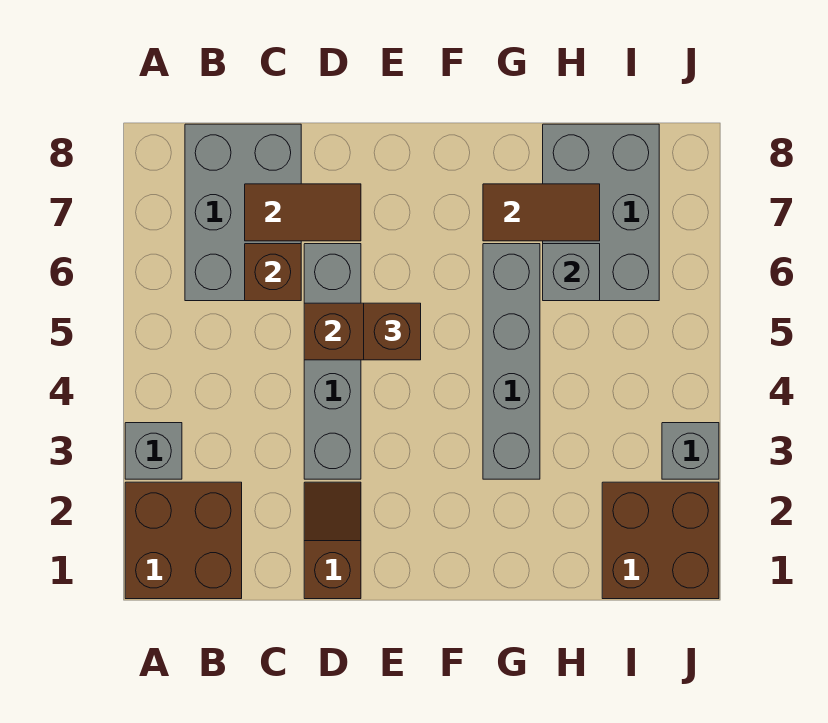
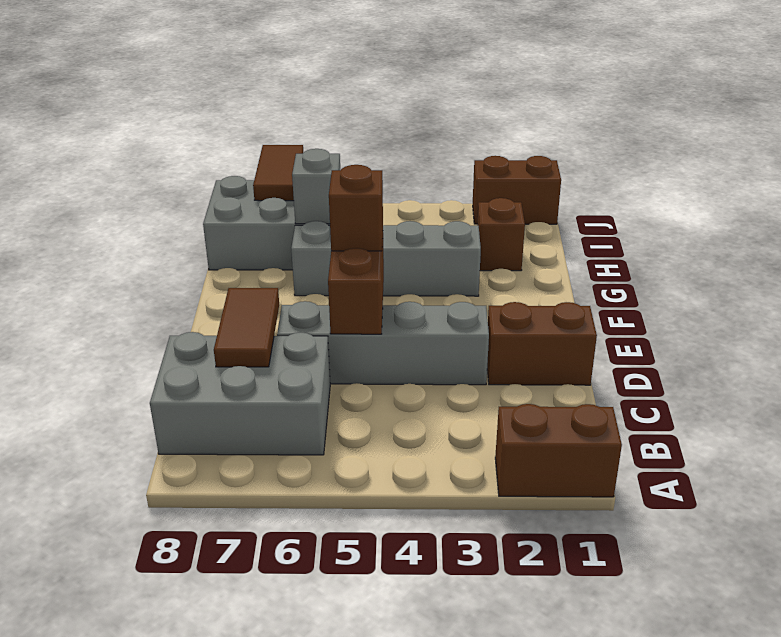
brown brick A1:B2 level 1 -> brown brick A1:A2 level 1
grey brick A3 level 1 -> none
brown brick C6 level 2 -> brown brick H2 level 1
brown slope D1:D2 level 1 top 1 -> brown brick D1:D2 level 1
brown tile G7:H7 level 2 -> brown tile I7:J7 level 2
brown brick I1:J2 level 1 -> brown brick J1:J2 level 1
grey brick J3 level 1 -> none

